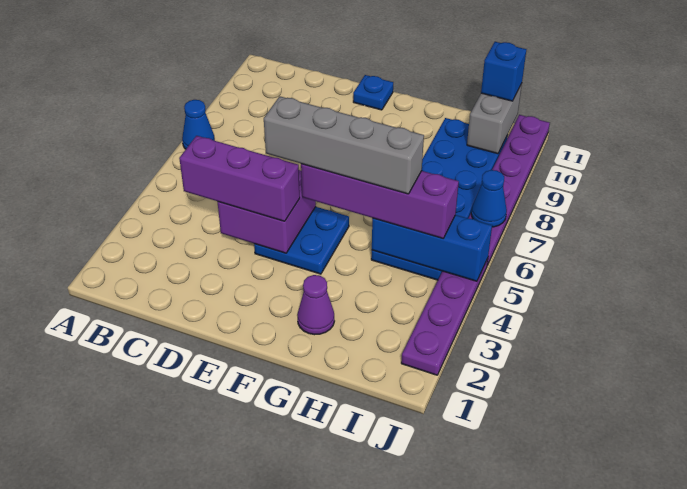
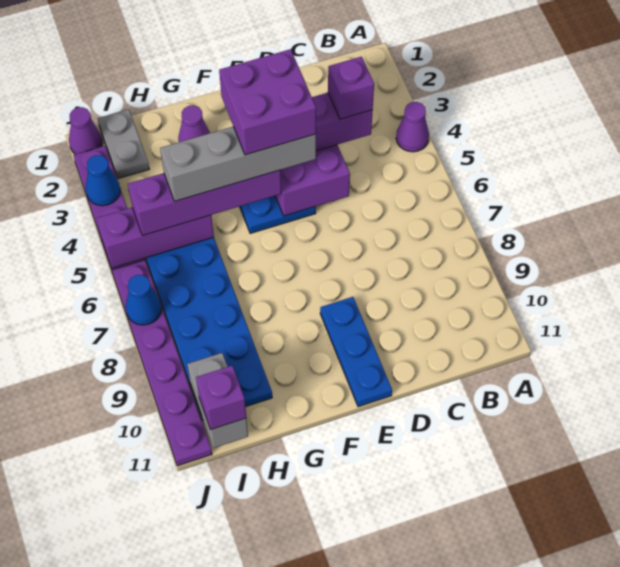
none -> purple cone A4 level 1
blue cone A7 level 1 -> blue cone J3 level 2
none -> purple brick C4 level 4
none -> purple brick E4:F5 level 5
blue plate E11 level 1 -> blue plate E9:E11 level 1
blue brick H5:J5 level 2 -> purple brick H5:J5 level 2
none -> grey plate I1:I2 level 1
blue brick I11 level 3 -> purple brick I11 level 3
none -> purple cone J1 level 1

